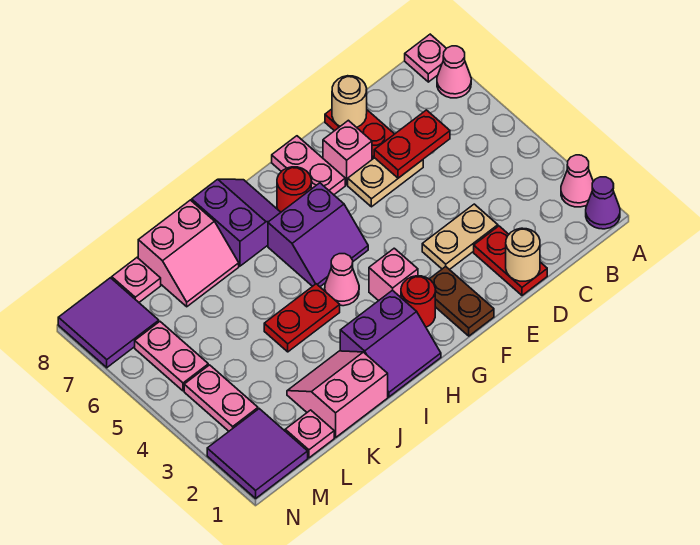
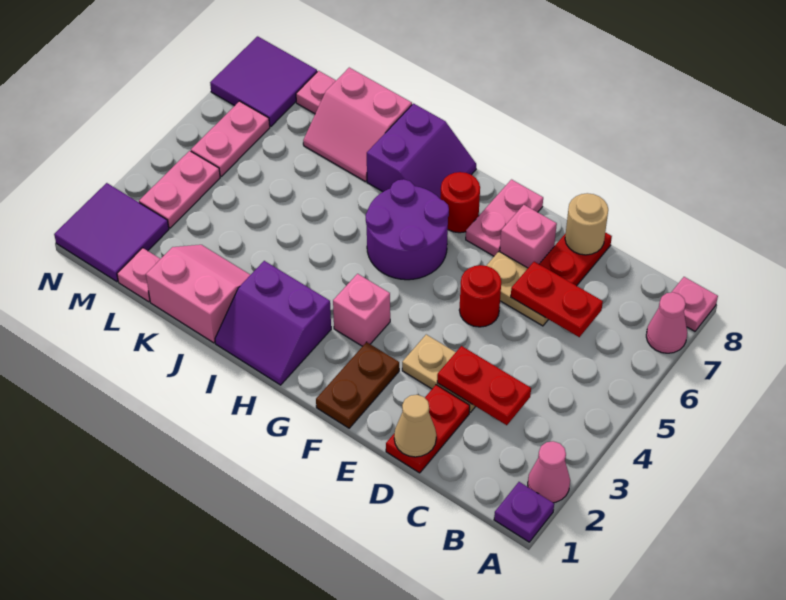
purple cone A1 level 1 -> purple plate A1 level 1
tan round brick D1 level 2 -> tan cone D1 level 2
red round brick G2 level 1 -> red round brick E5 level 1
purple slope G5:H6 level 1 top 6 -> purple round brick G5:H6 level 1
pink cone H4 level 1 -> none
red plate I4:J4 level 1 -> red plate C3:D3 level 2

